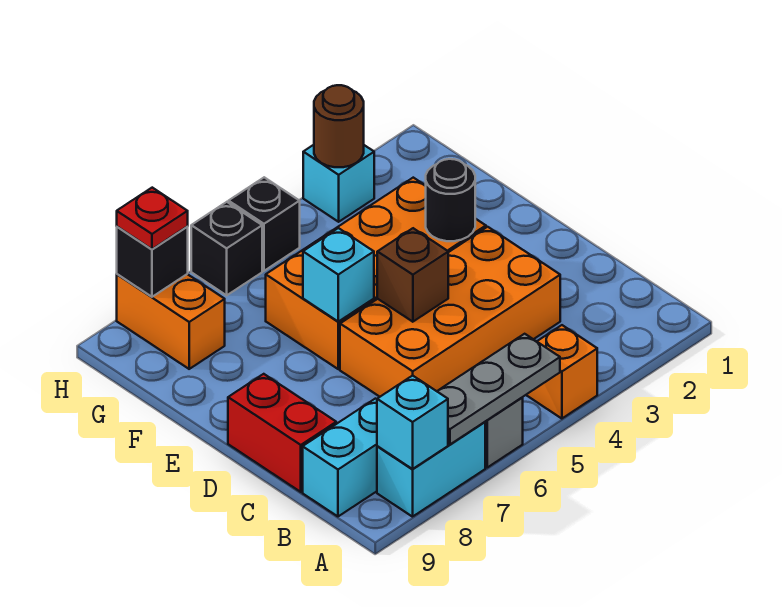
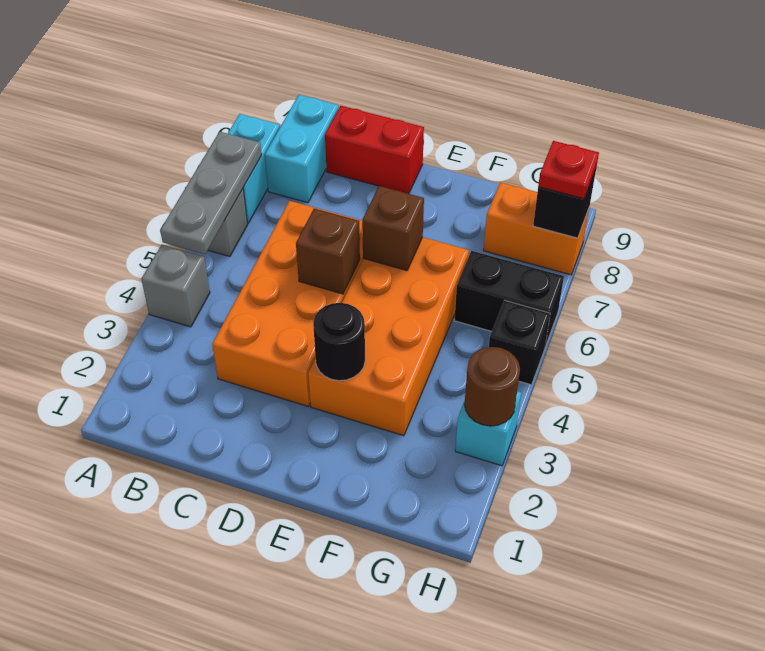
orange brick A4 level 1 -> grey brick A4 level 1
cyan brick A8 level 2 -> none
cyan brick E6 level 2 -> brown brick E6 level 2
black brick H6 level 1 -> black brick G6:H6 level 1

